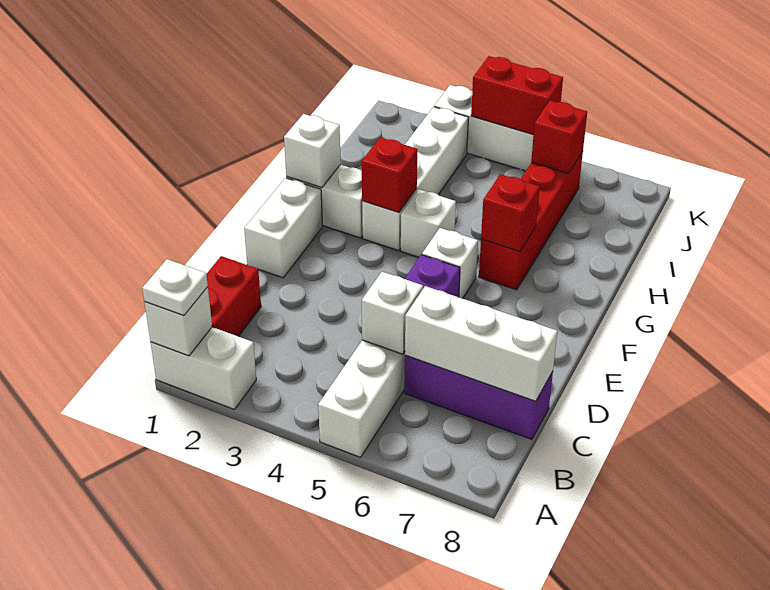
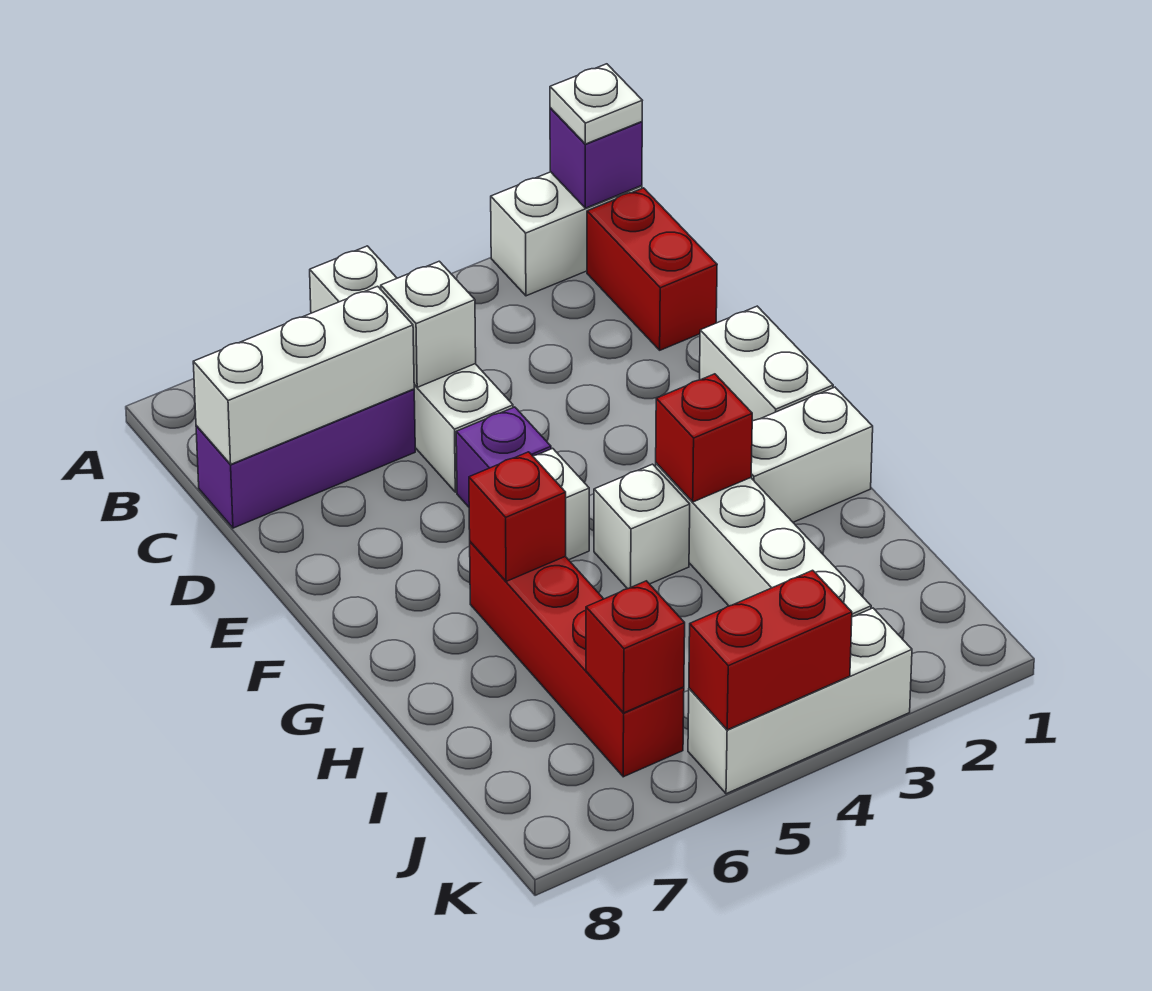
white brick A1 level 2 -> purple brick A1 level 2
white brick G1 level 2 -> none

